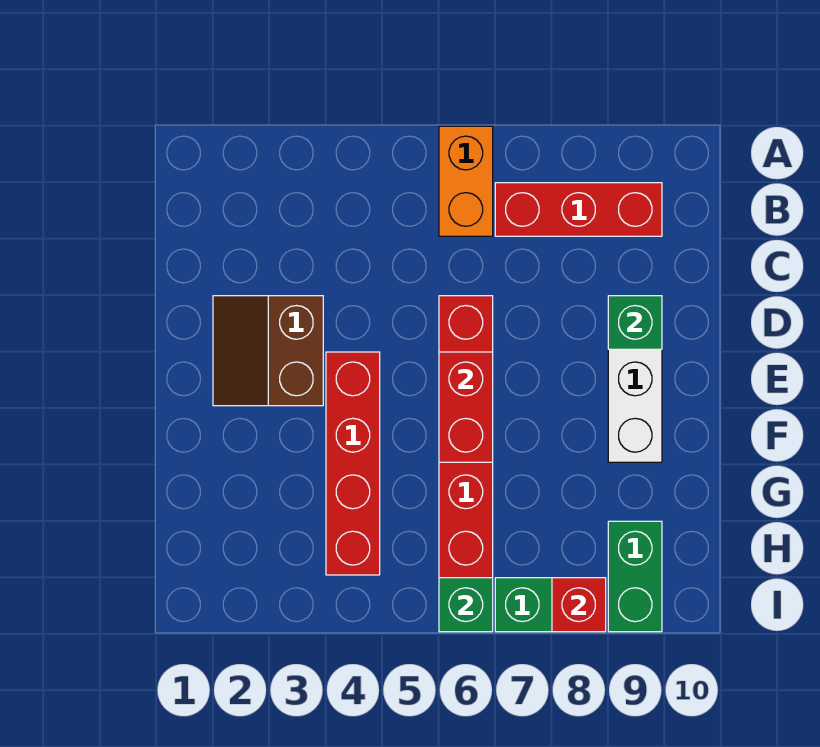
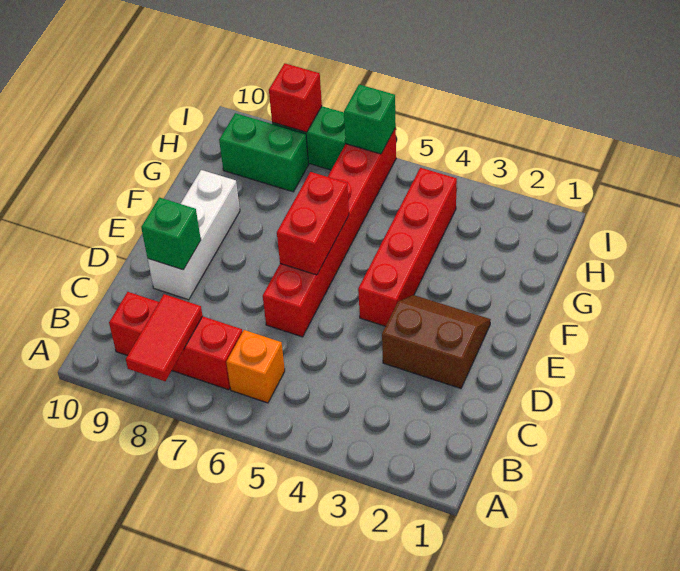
orange brick A6:B6 level 1 -> orange brick B6 level 1
none -> red tile A8:B8 level 2
brown slope D2:E3 level 1 top 3 -> brown slope D2:E3 level 1 top D
green brick H9:I9 level 1 -> green brick H8:H9 level 1

